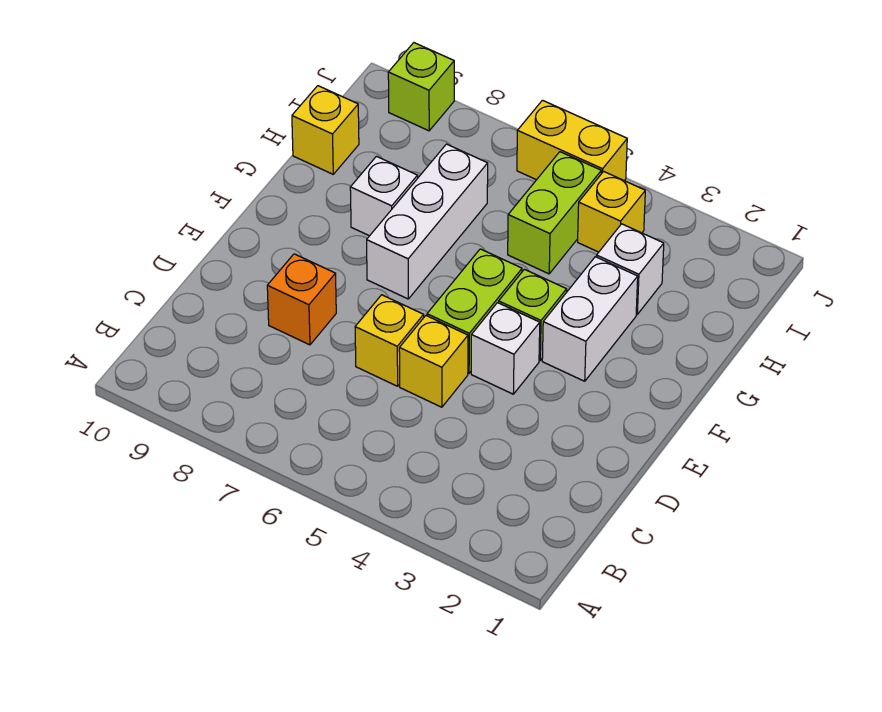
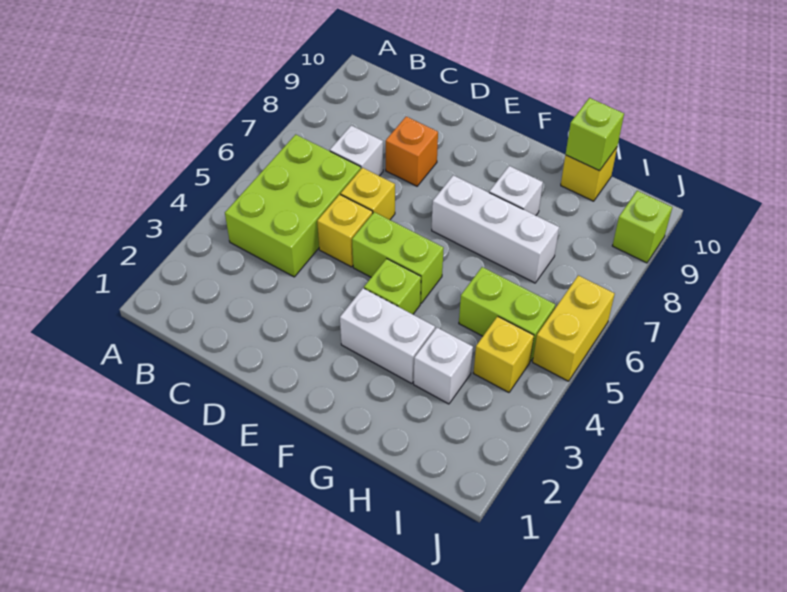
none -> lime brick B4:C6 level 1
white brick E4 level 1 -> white brick C7 level 1
none -> lime brick H10 level 2

